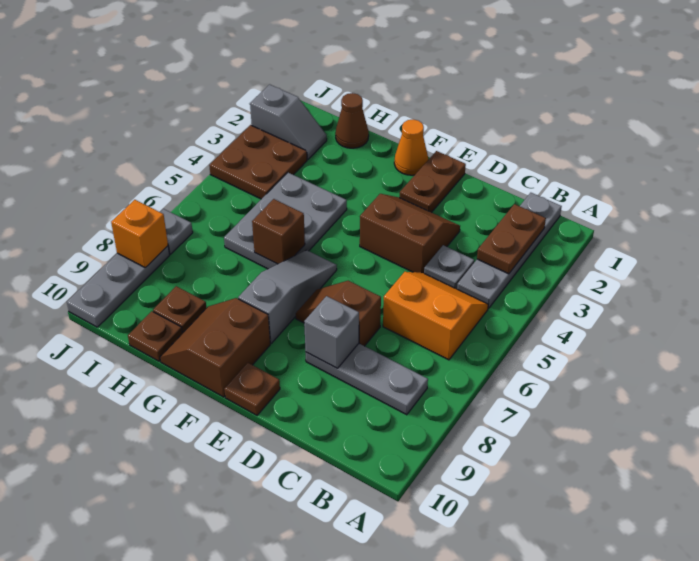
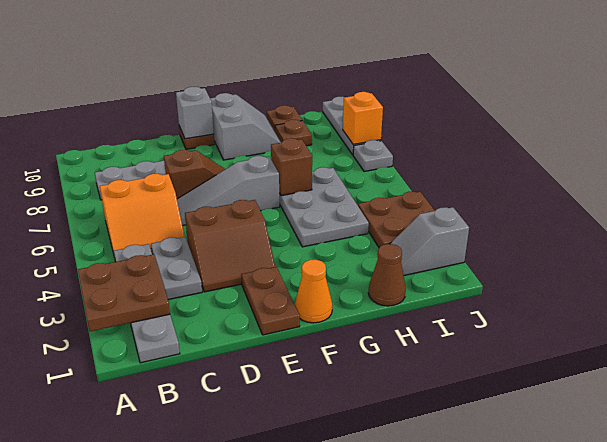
brown plate B2:B3 level 2 -> brown plate A2:B3 level 2
grey plate C4 level 1 -> grey plate C3:C4 level 1
grey brick D8 level 2 -> grey brick E10 level 2
grey slope F6:F8 level 1 top 8 -> grey slope D6:F6 level 1 top F
brown slope F9:G10 level 1 top F -> grey slope F9:G10 level 1 top F

